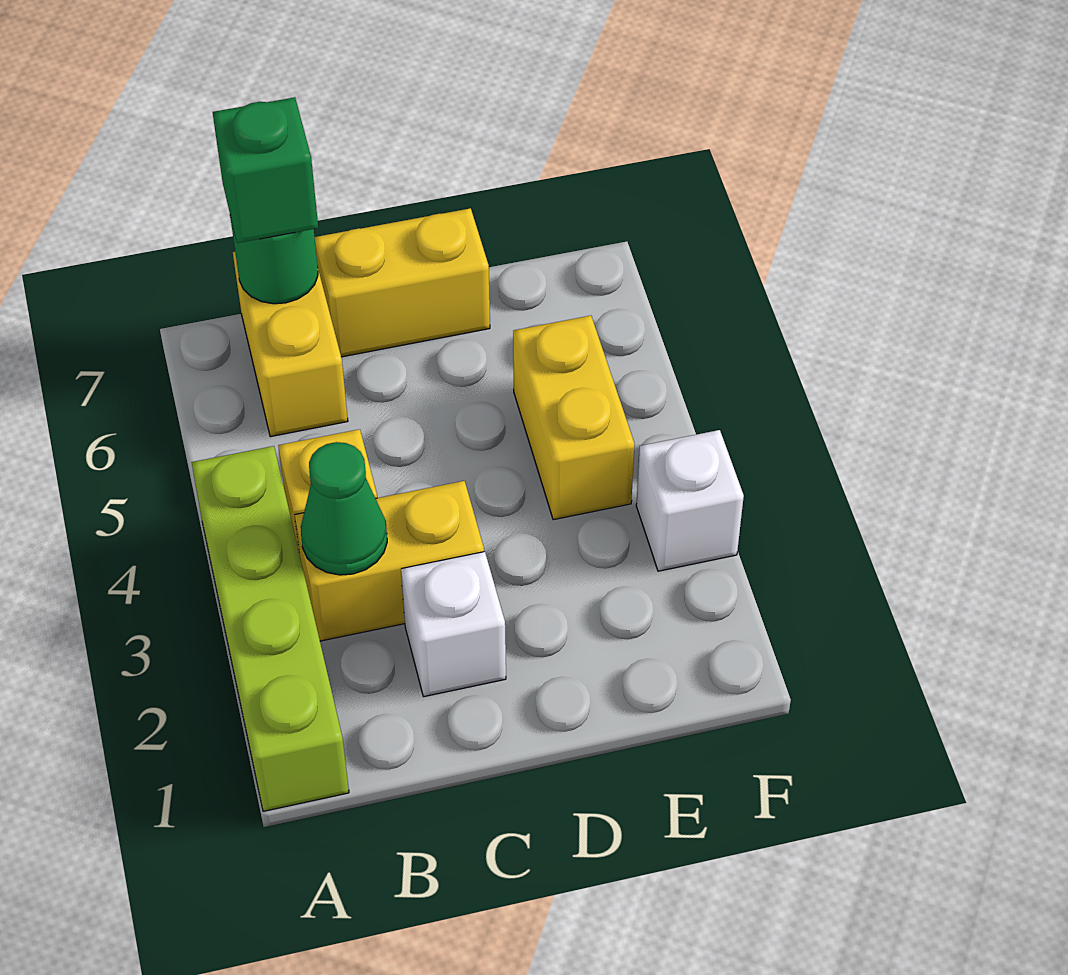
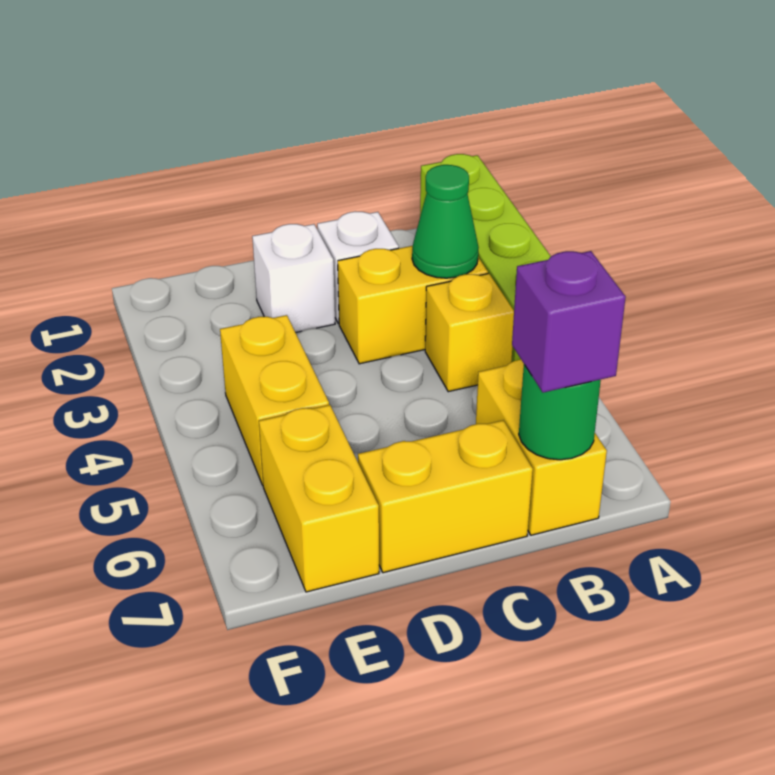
green brick B7 level 3 -> purple brick B7 level 3
none -> yellow brick E6:E7 level 1
white brick F3 level 1 -> white brick D2 level 1

